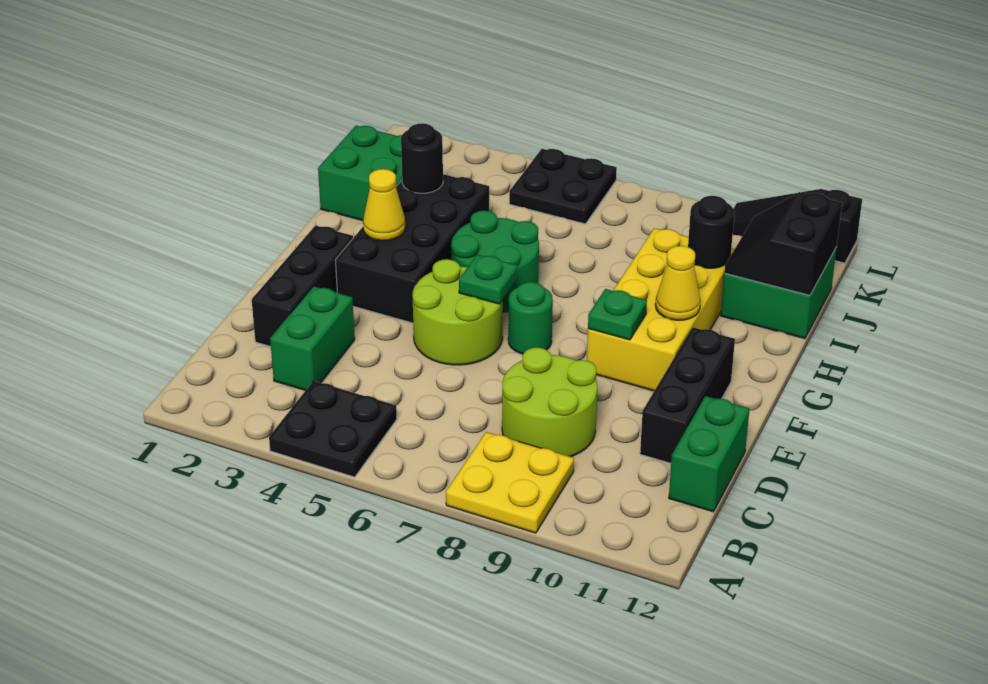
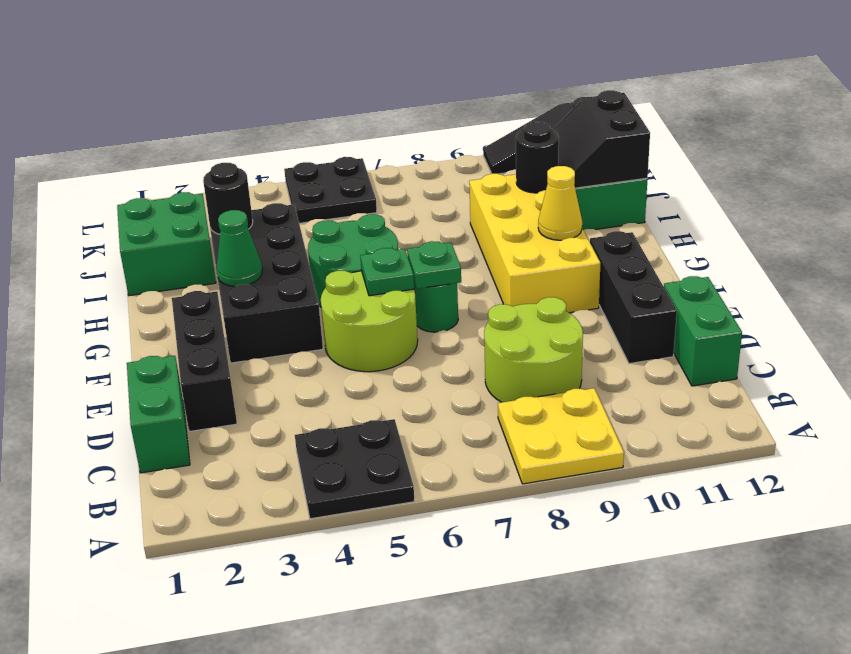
green brick C3:D3 level 1 -> green brick C1:D1 level 1
green plate F9 level 2 -> green plate F7 level 2
yellow cone G3 level 2 -> green cone G3 level 2

